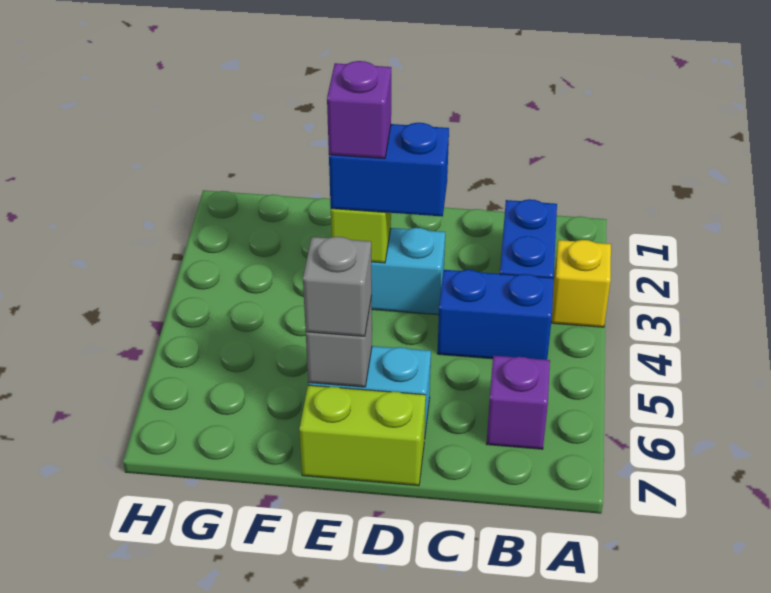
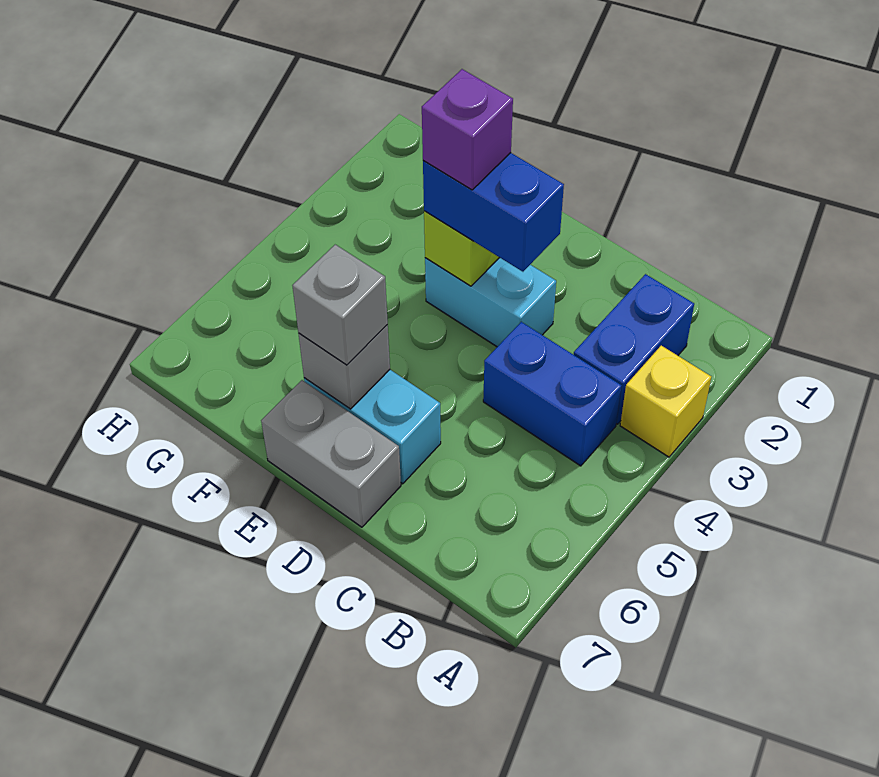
purple brick B6 level 1 -> none
lime brick D7:E7 level 1 -> grey brick D7:E7 level 1

